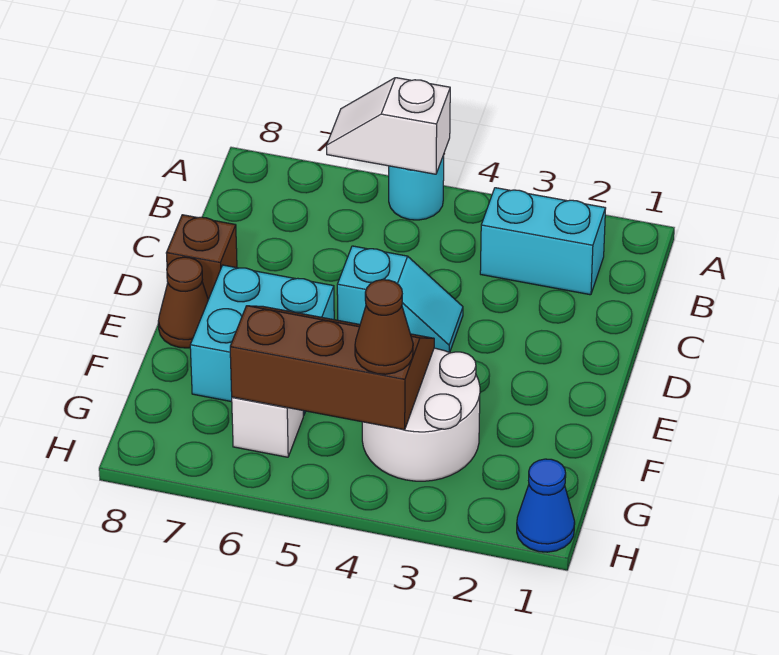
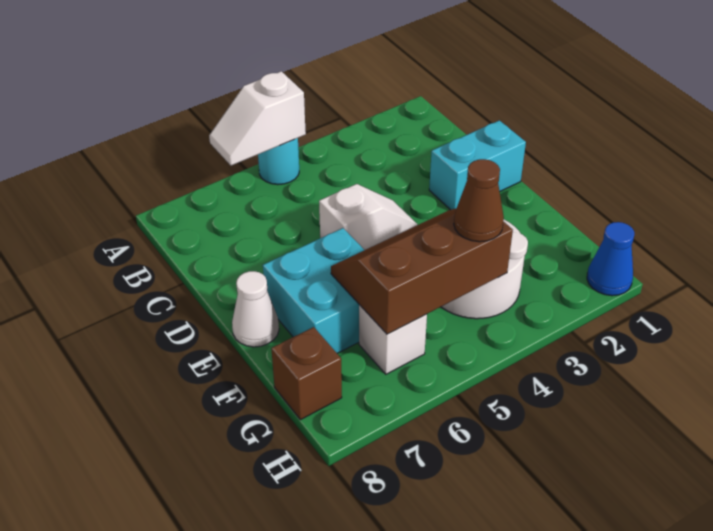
cyan brick B2:B3 level 1 -> cyan brick D1:D2 level 1
cyan slope D4:D5 level 1 top 5 -> white slope D4:D5 level 1 top 5
brown brick D8 level 1 -> brown brick G8 level 1
brown cone E8 level 1 -> white cone E8 level 1

